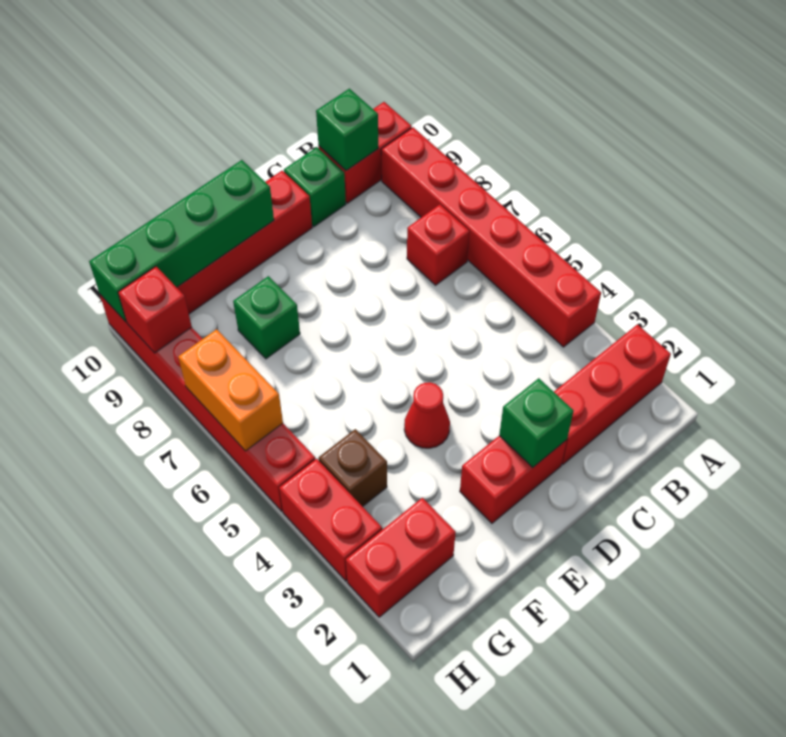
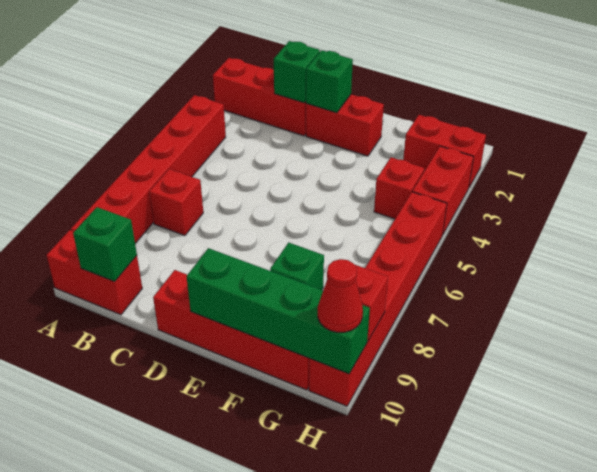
green brick C10 level 1 -> green brick C2 level 2
red cone E4 level 1 -> red cone H10 level 3
brown brick G4 level 1 -> red brick G4 level 1
orange brick H6:H7 level 2 -> none

